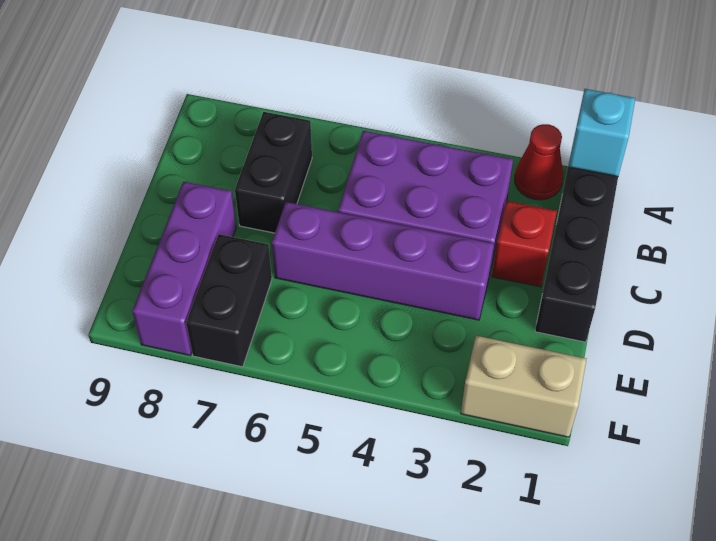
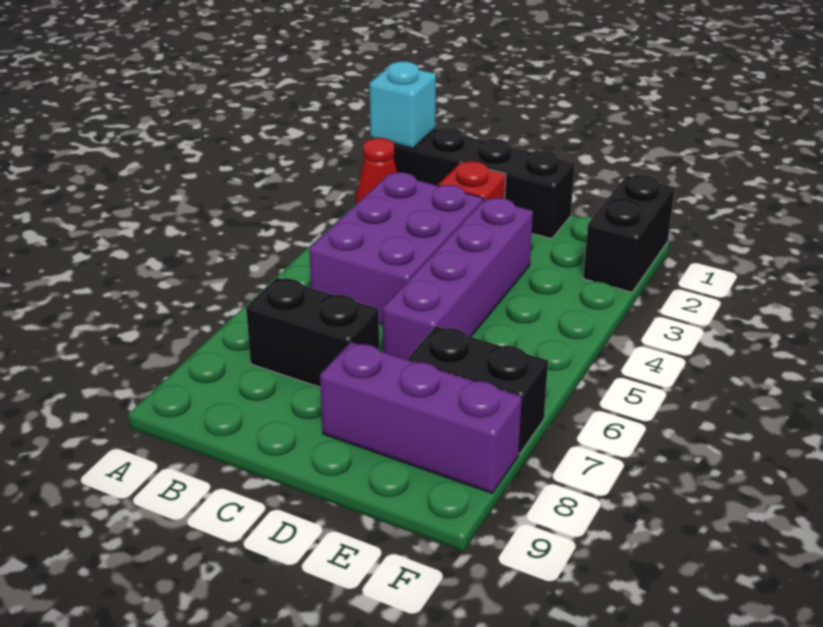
tan brick F1:F2 level 1 -> black brick F1:F2 level 1

